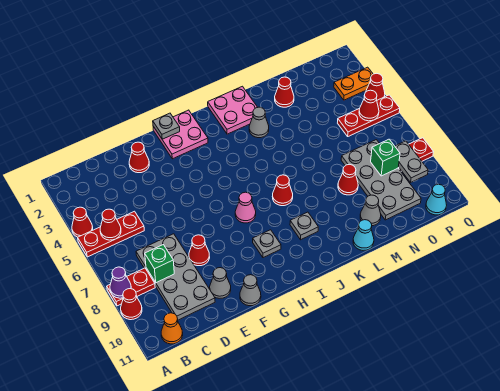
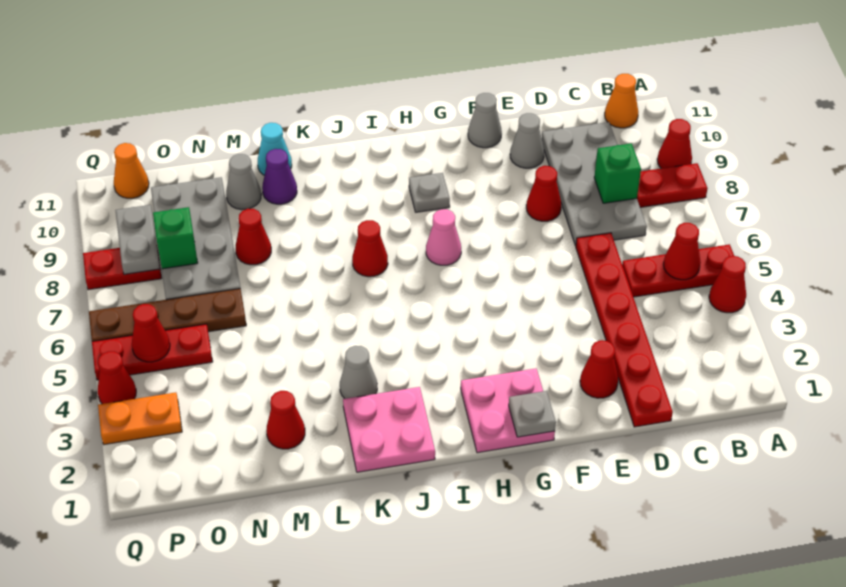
purple cone A8 level 2 -> purple cone L10 level 1
none -> red plate D1:D6 level 1
grey plate J9 level 1 -> none
none -> brown plate N6:Q6 level 1
cyan cone P11 level 1 -> orange cone P11 level 1

